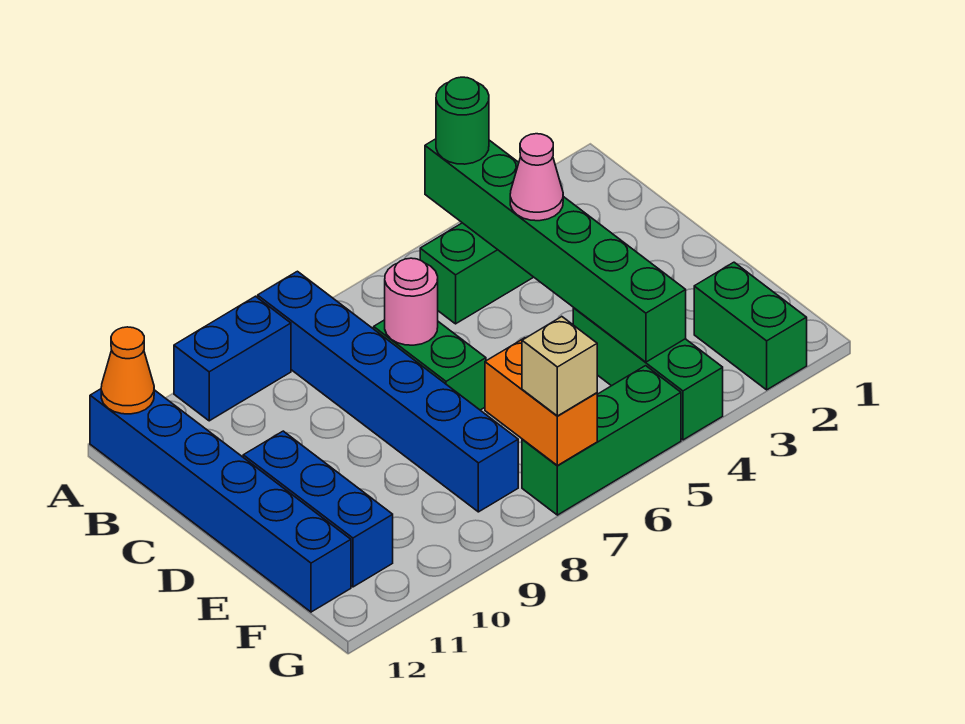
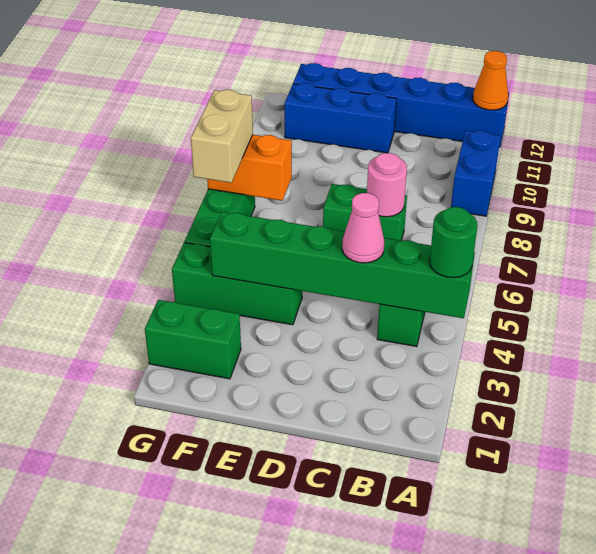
blue brick A8:F8 level 1 -> none
tan brick G7 level 3 -> tan brick G6:G7 level 3

